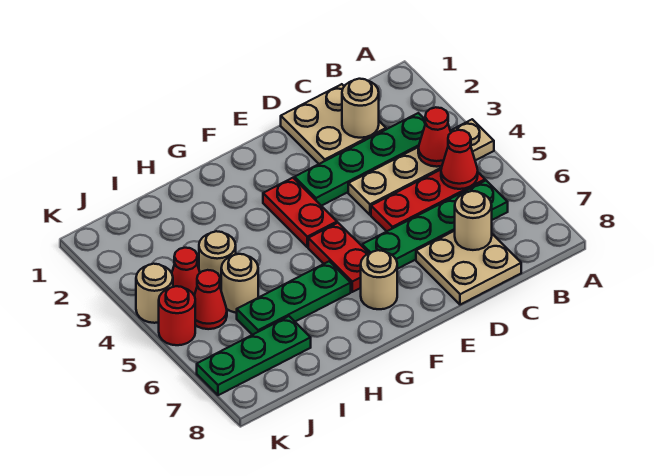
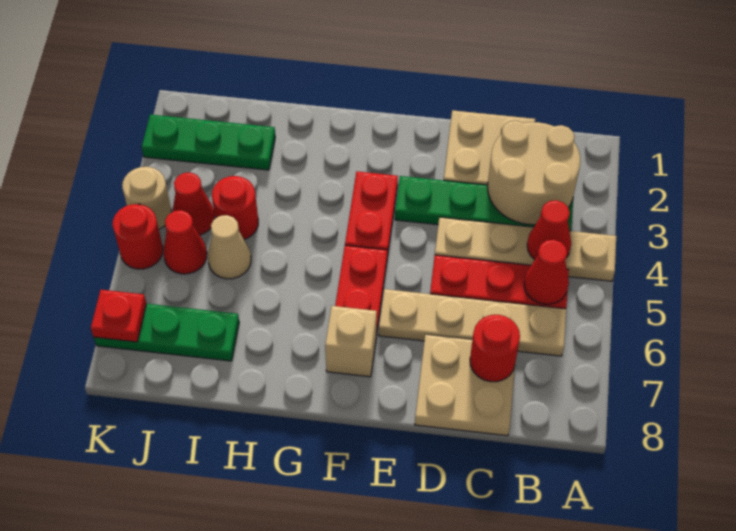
green plate B6:E6 level 1 -> tan plate B6:E6 level 1
tan round brick C2 level 2 -> tan round brick B2:C3 level 2
tan round brick C7 level 2 -> red round brick C7 level 2
tan round brick F7 level 1 -> tan brick F7 level 1
green plate G6:I6 level 1 -> green plate I2:K2 level 1
tan round brick I4 level 1 -> red round brick I4 level 1
tan round brick I5 level 1 -> tan cone I5 level 1
none -> red plate K7 level 2

